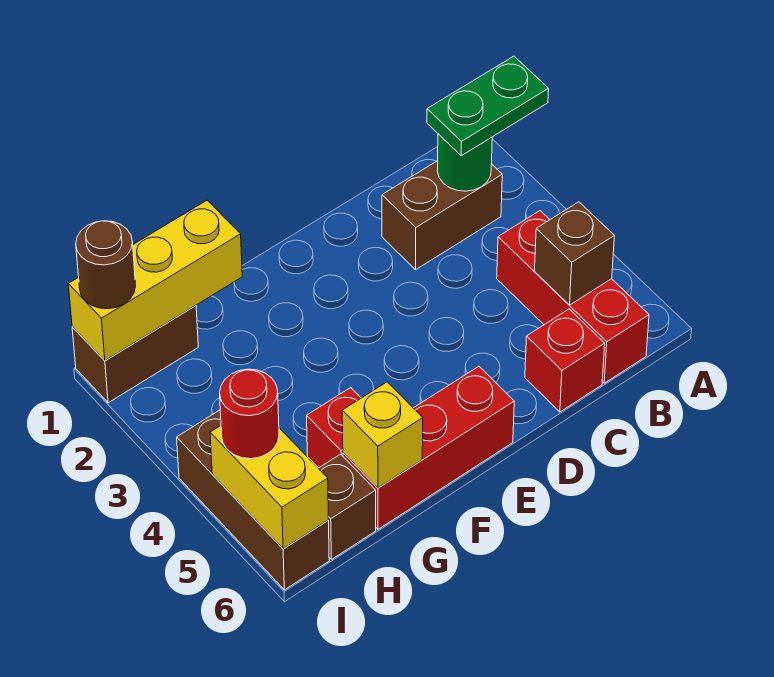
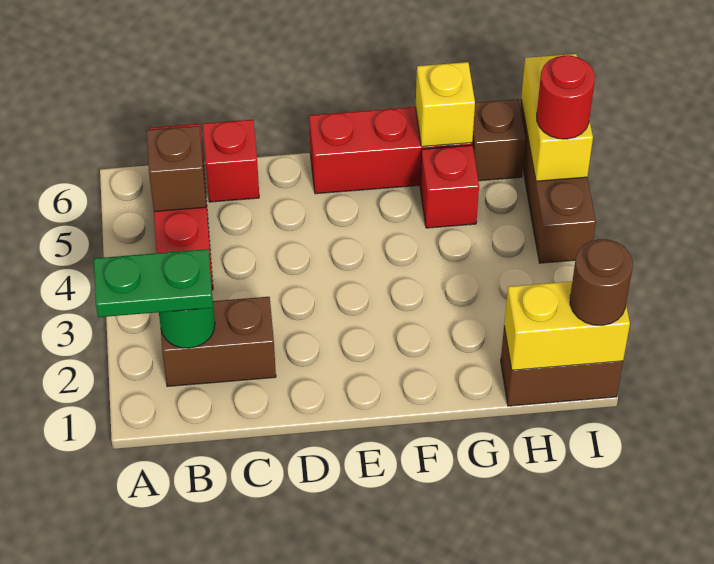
yellow brick G1:I1 level 2 -> yellow brick H1:I1 level 2

